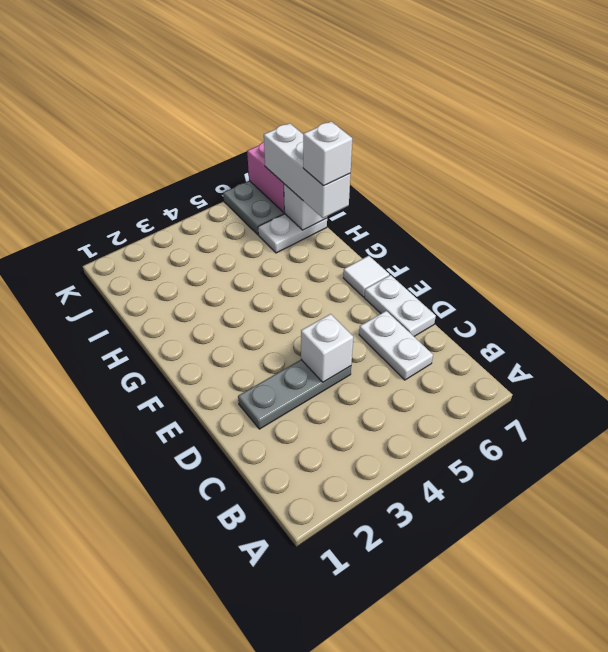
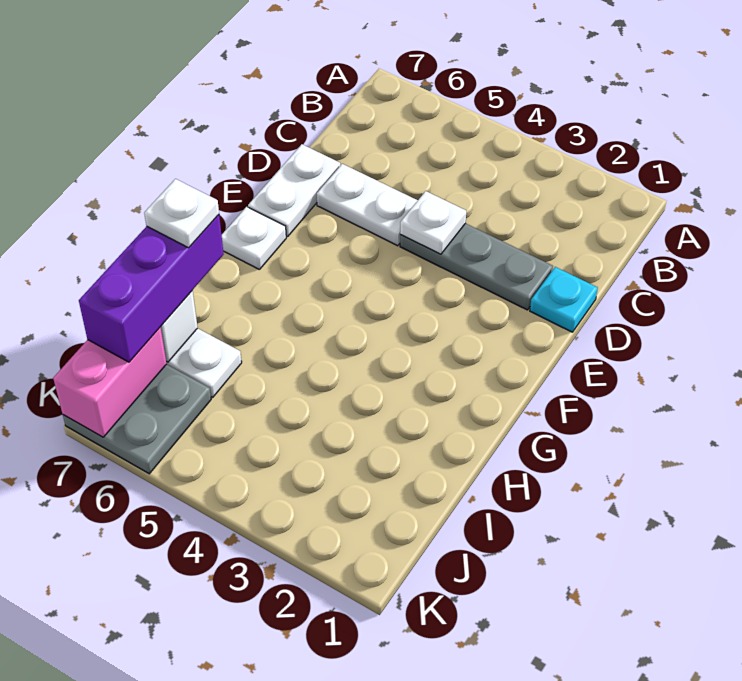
white plate C6:D6 level 1 -> white plate D5:D6 level 1
none -> cyan plate D1 level 1
white brick D4 level 2 -> white plate D4 level 2
white tile F7 level 1 -> white plate F7 level 1
white brick H7:J7 level 3 -> purple brick H7:J7 level 3
white brick H7 level 4 -> white plate H7 level 4

